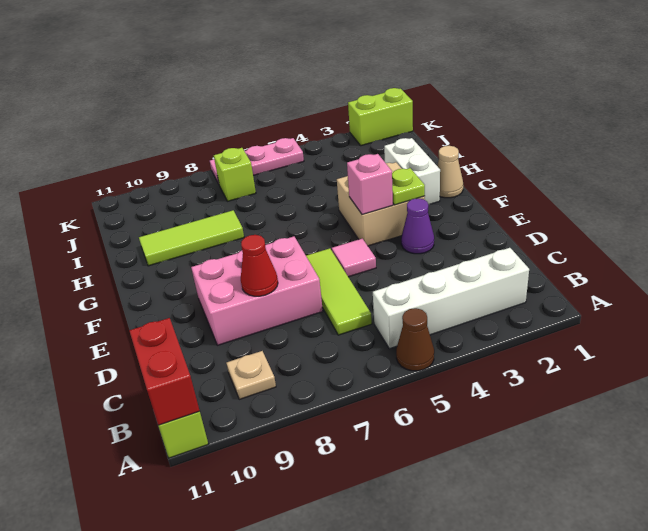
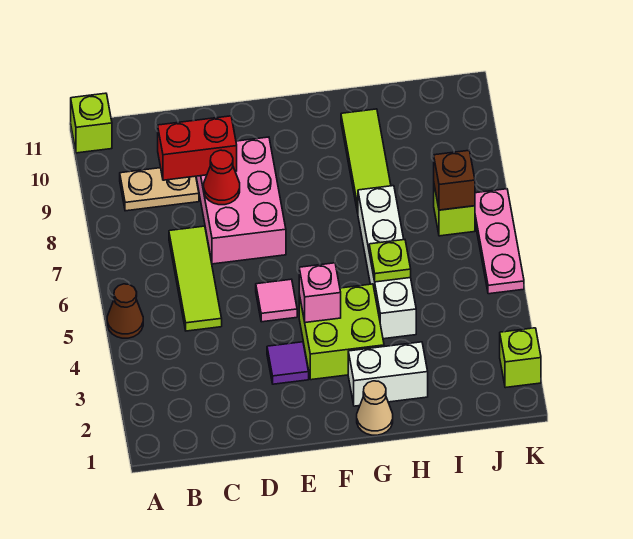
red brick A11:B11 level 2 -> red brick C9:D9 level 2
white brick B2:B5 level 1 -> white brick H4:H7 level 1
tan plate B9 level 1 -> tan plate B9:C9 level 1
lime tile C6:E6 level 1 -> lime tile C5:C7 level 1
purple cone E3 level 1 -> purple tile E3 level 1
tan brick F3:G4 level 1 -> lime brick F3:G4 level 1
lime plate F3 level 2 -> lime plate H5 level 2
none -> brown brick J7 level 2
lime brick K1:K2 level 1 -> lime brick K2 level 1

